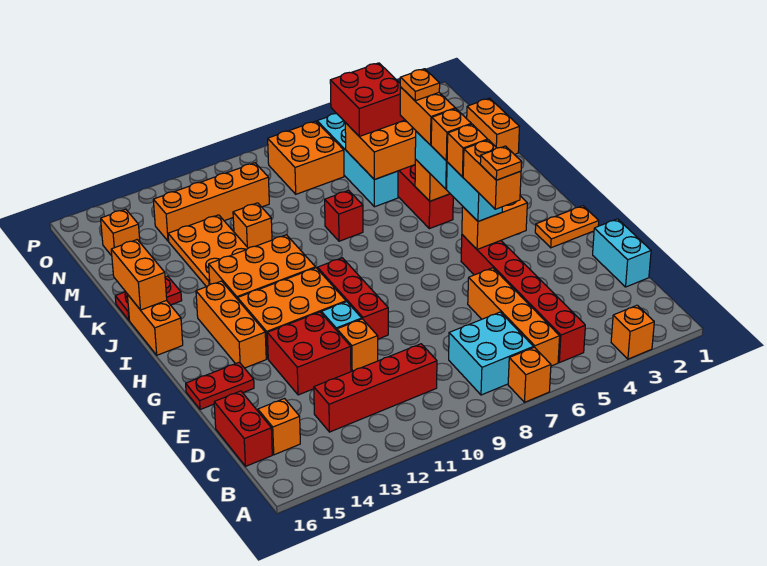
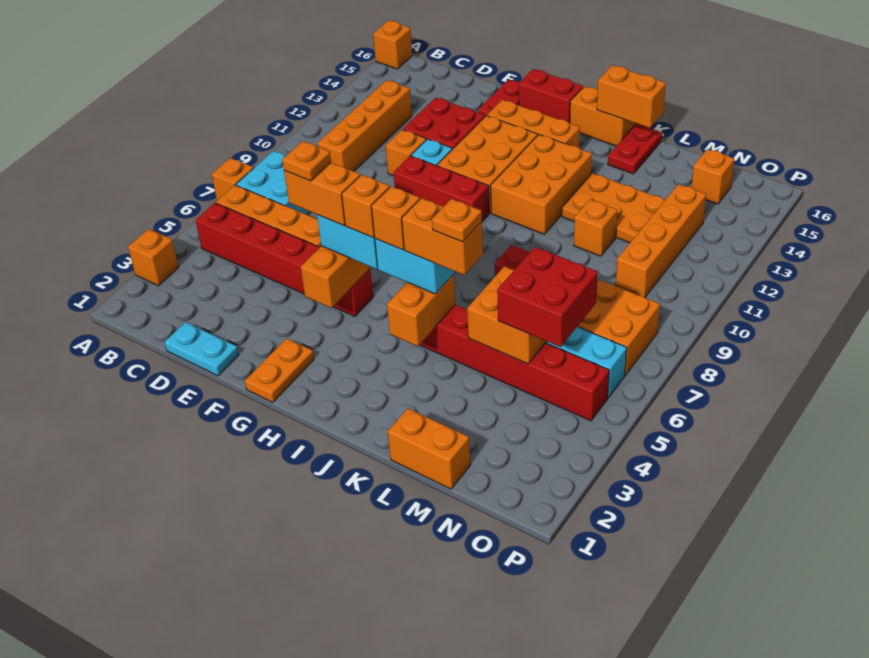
red brick C10:C13 level 1 -> orange brick C10:C13 level 1
orange brick C15 level 1 -> orange brick A16 level 1
red brick C16:D16 level 1 -> red brick G16:H16 level 1
cyan brick D1:E1 level 1 -> cyan plate D1:E1 level 1

